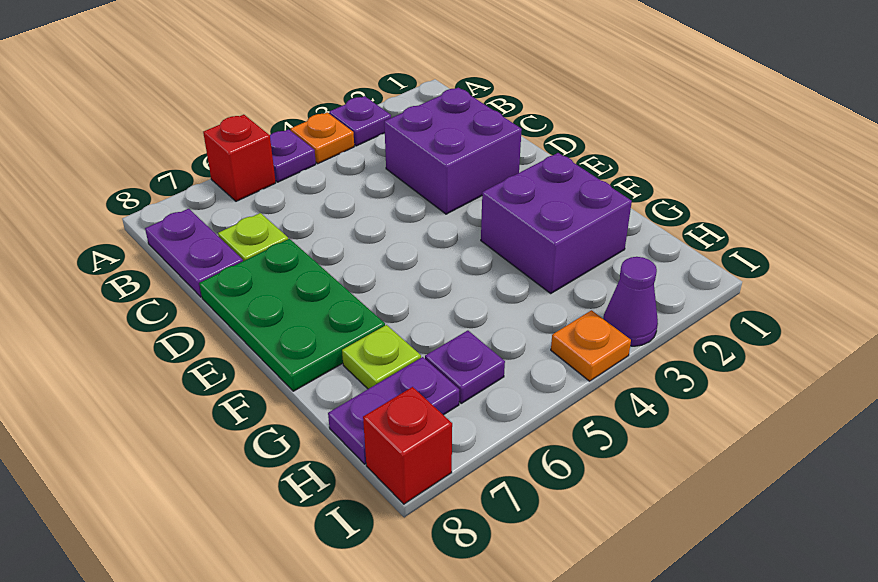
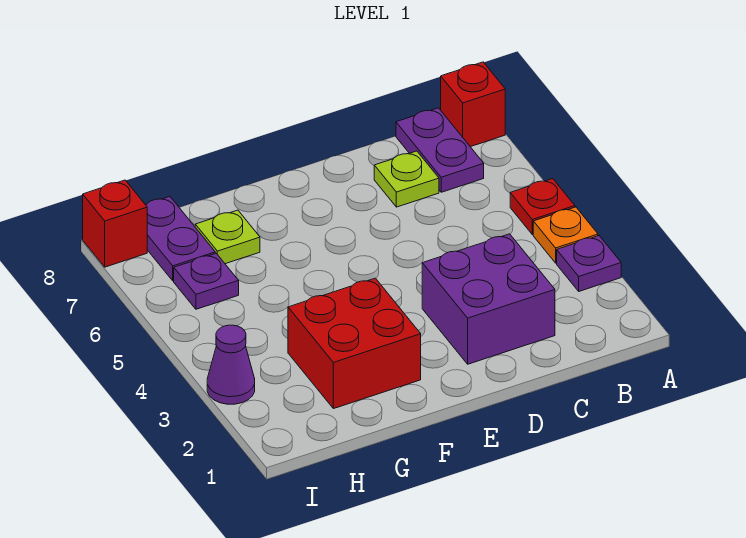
purple plate A5 level 1 -> red plate A5 level 1
red brick A6 level 1 -> red brick A8 level 1
purple plate B8:C8 level 1 -> purple plate B7:B8 level 1
green plate D7:F8 level 1 -> none
purple brick F2:G3 level 1 -> red brick F2:G3 level 1
orange plate I4 level 1 -> none

